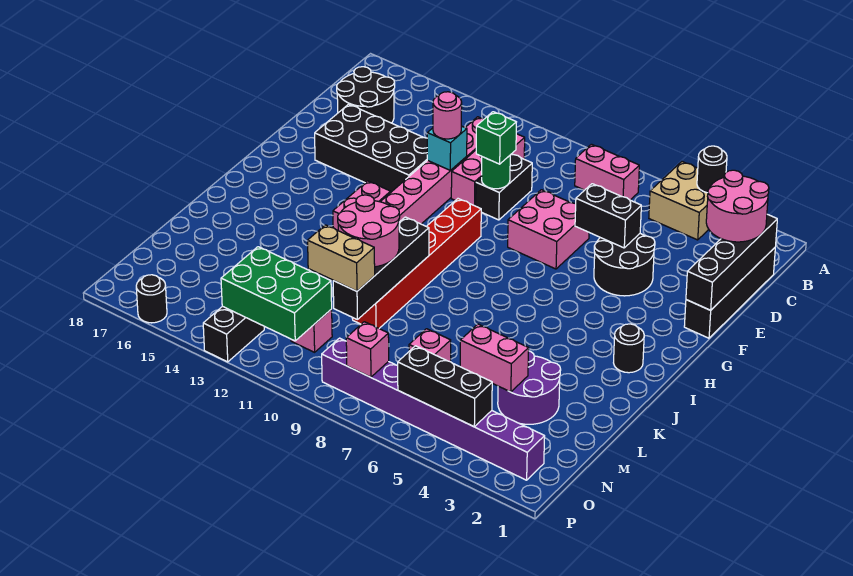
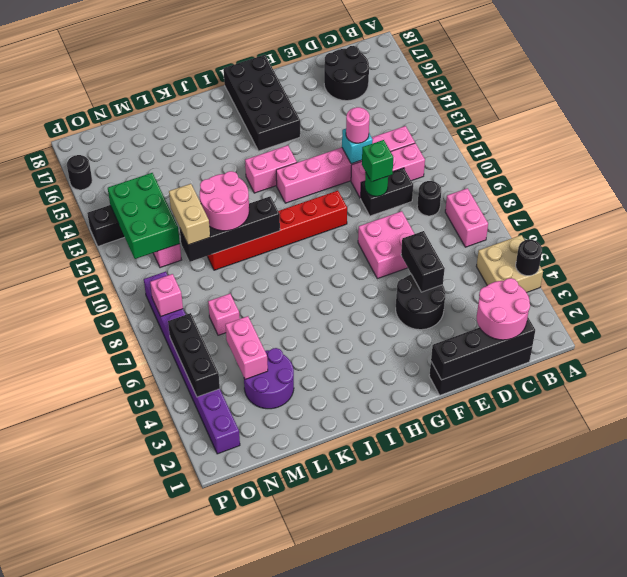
black brick E13:F16 level 1 -> black brick G15:H18 level 1
black round brick I2 level 1 -> black round brick C9 level 1

